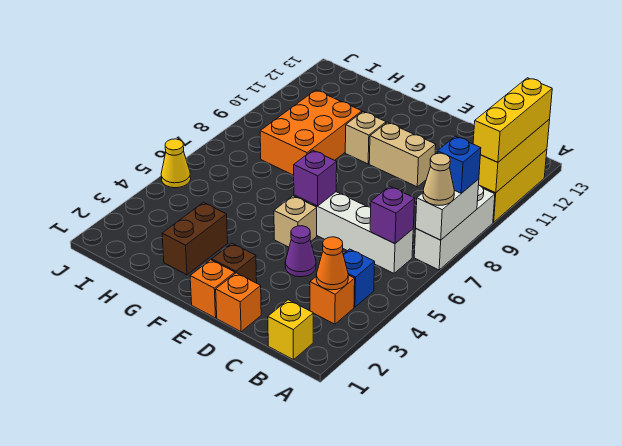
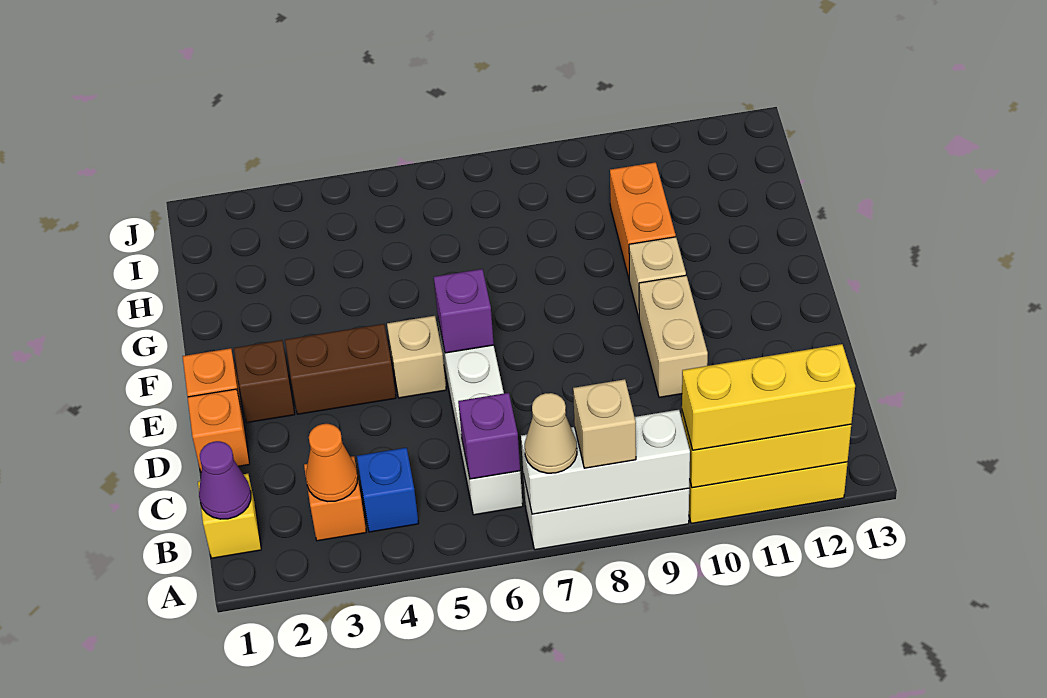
white brick A7:A8 level 2 -> white brick A7:A9 level 2
blue brick A8 level 3 -> tan brick A8 level 3
purple cone D4 level 1 -> purple cone B1 level 2
brown brick G2:G3 level 1 -> brown brick E3:E4 level 1
orange brick G8:H10 level 1 -> orange brick G10:H10 level 1
yellow cone J5 level 1 -> none

